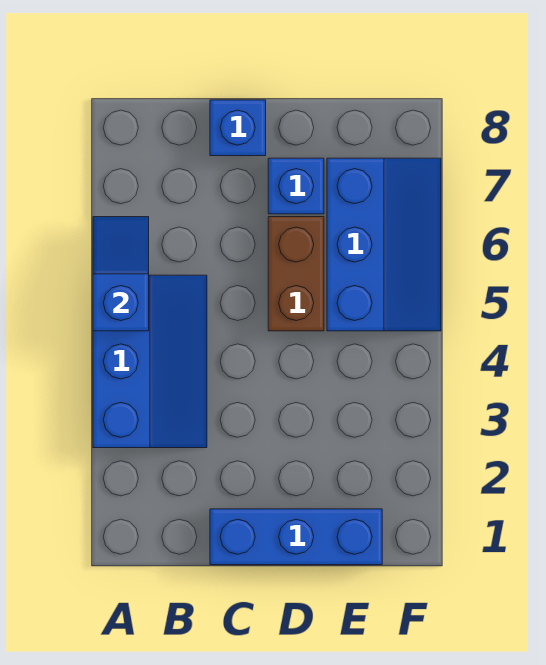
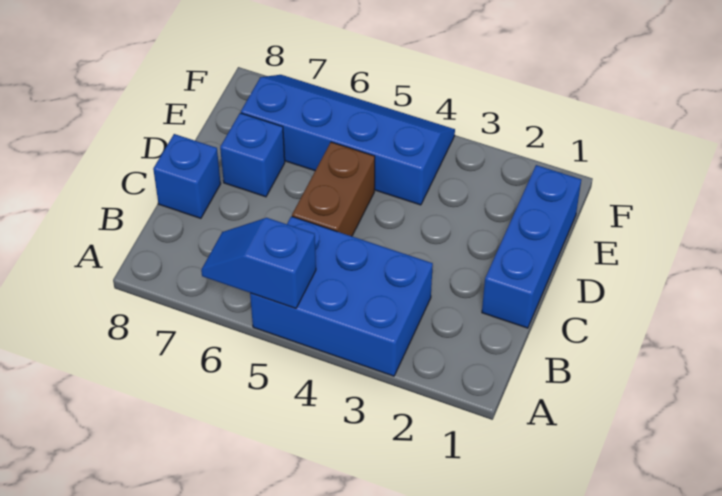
blue slope A3:B5 level 1 top A -> blue brick A3:B5 level 1
brown brick D5:D6 level 1 -> brown brick C5:D5 level 1
blue slope E5:F7 level 1 top E -> blue slope E4:F7 level 1 top E

